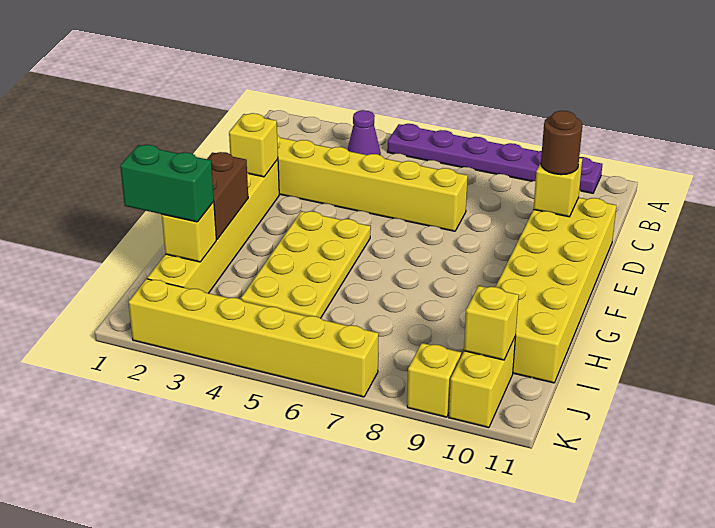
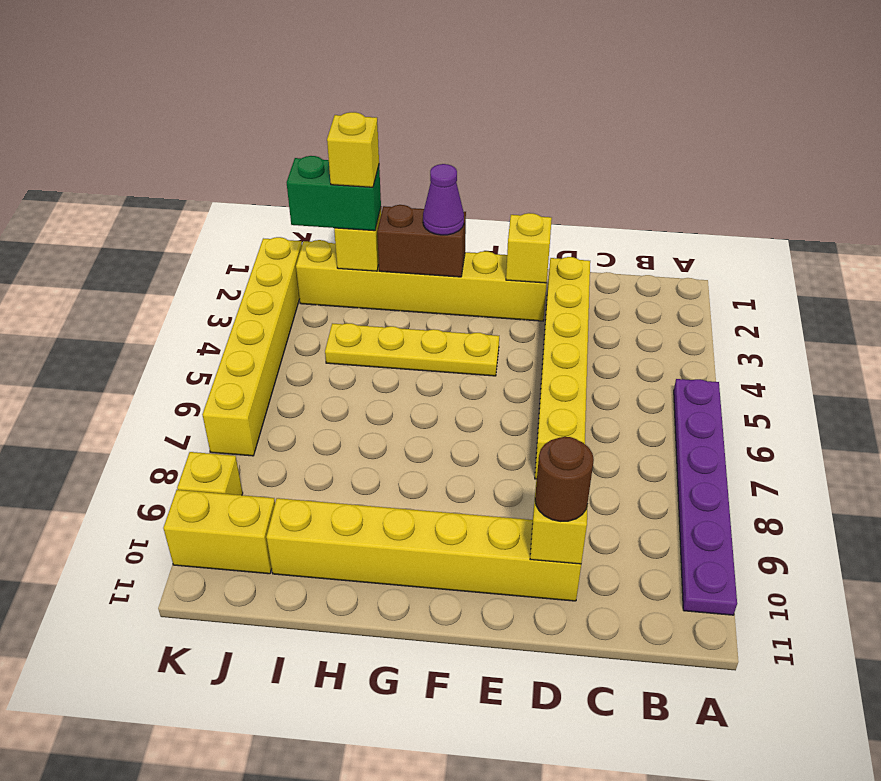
purple cone B4 level 1 -> purple cone G2 level 3
yellow brick D10:I11 level 1 -> yellow brick D10:I10 level 1
yellow plate F4:I5 level 1 -> yellow plate F4:I4 level 1
green brick I1:I2 level 3 -> green brick I2:J2 level 3
yellow brick J10 level 2 -> yellow brick I2 level 4

